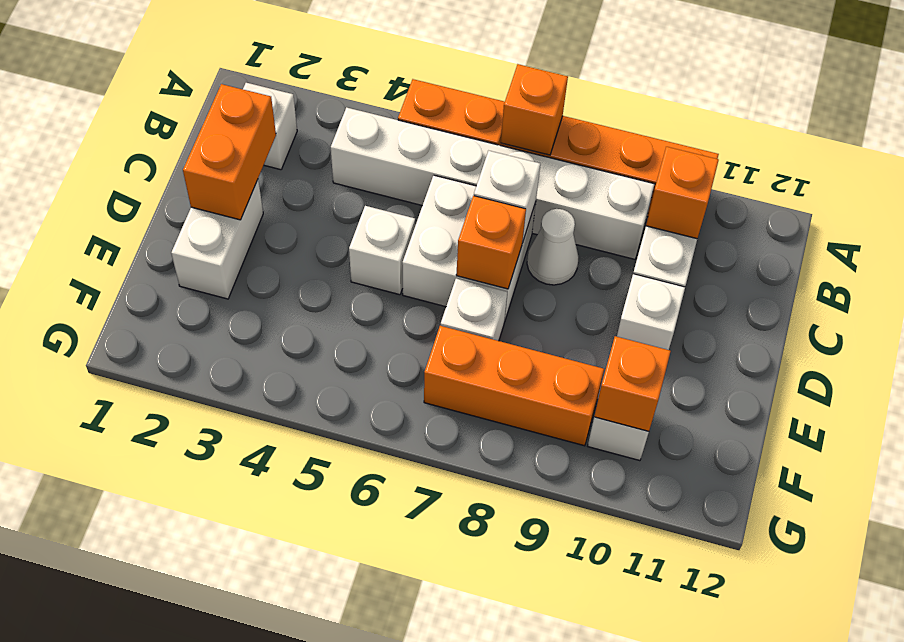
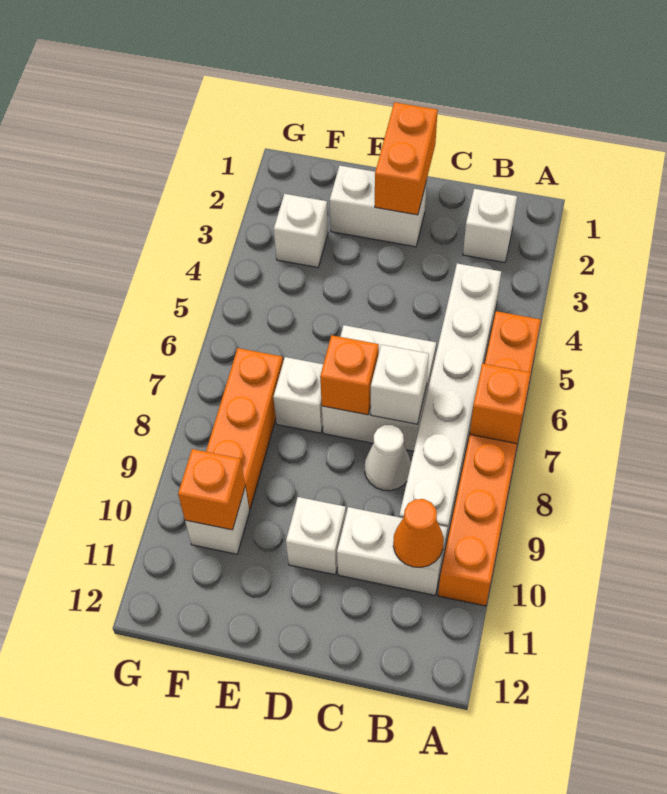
orange brick B10 level 2 -> orange cone B10 level 2
orange brick C2:D2 level 2 -> orange brick D1:D2 level 2
white brick D5 level 1 -> white brick F3 level 1

